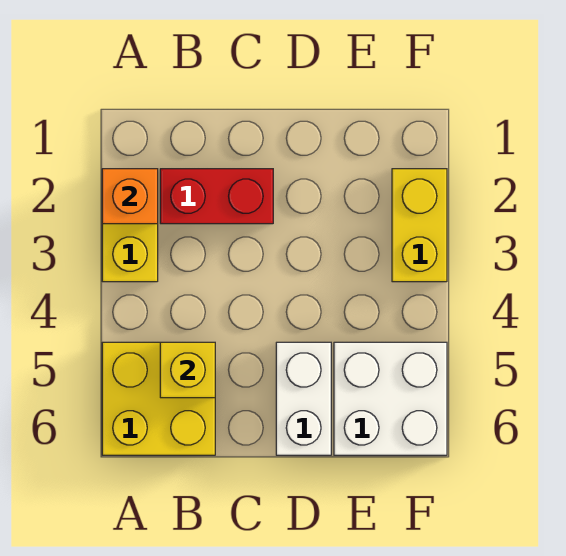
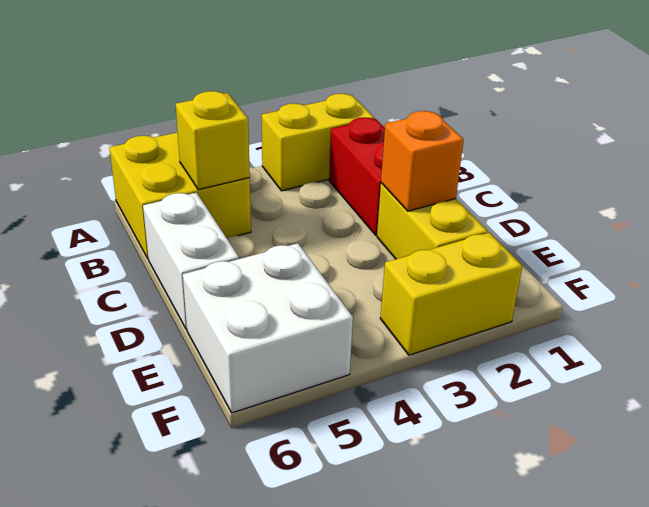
orange brick A2 level 2 -> orange brick D2 level 2
none -> yellow brick D2:E2 level 1
white brick D5:D6 level 1 -> white brick C6:D6 level 1

